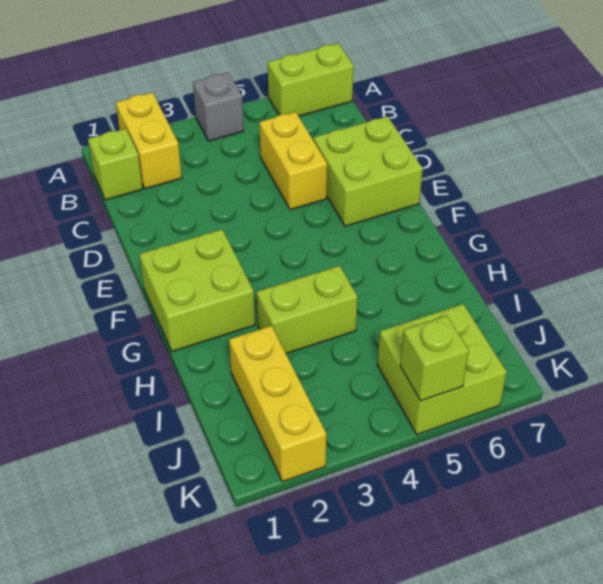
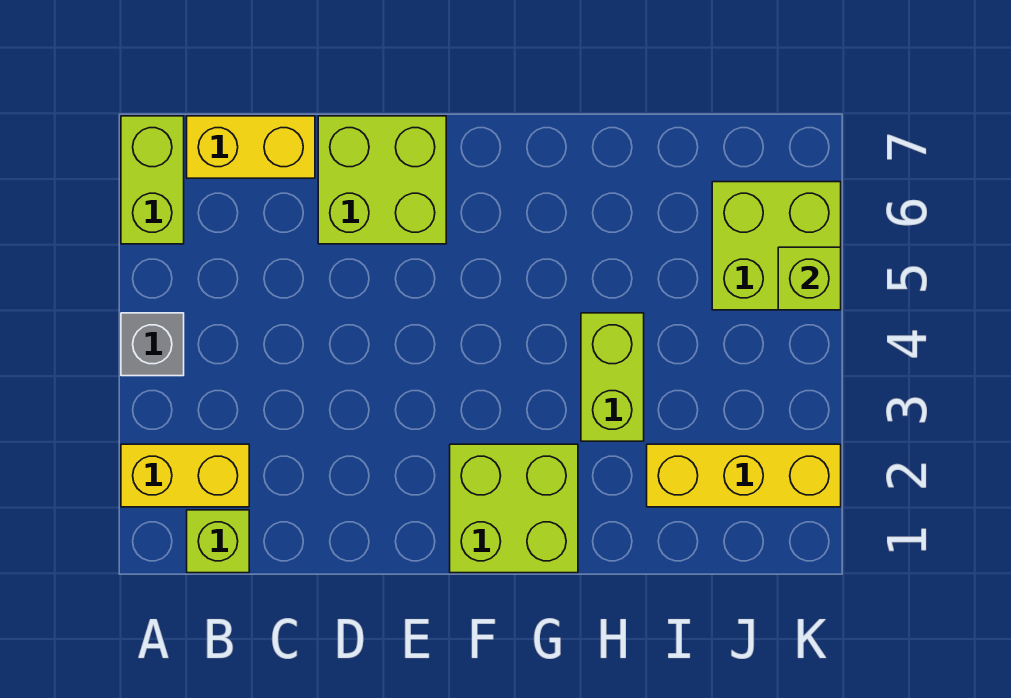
yellow brick C5:D5 level 1 -> yellow brick B7:C7 level 1

